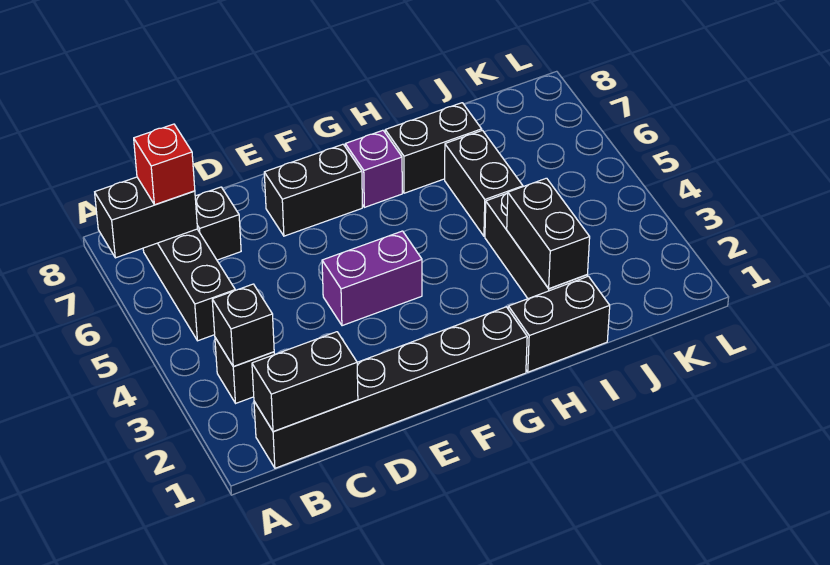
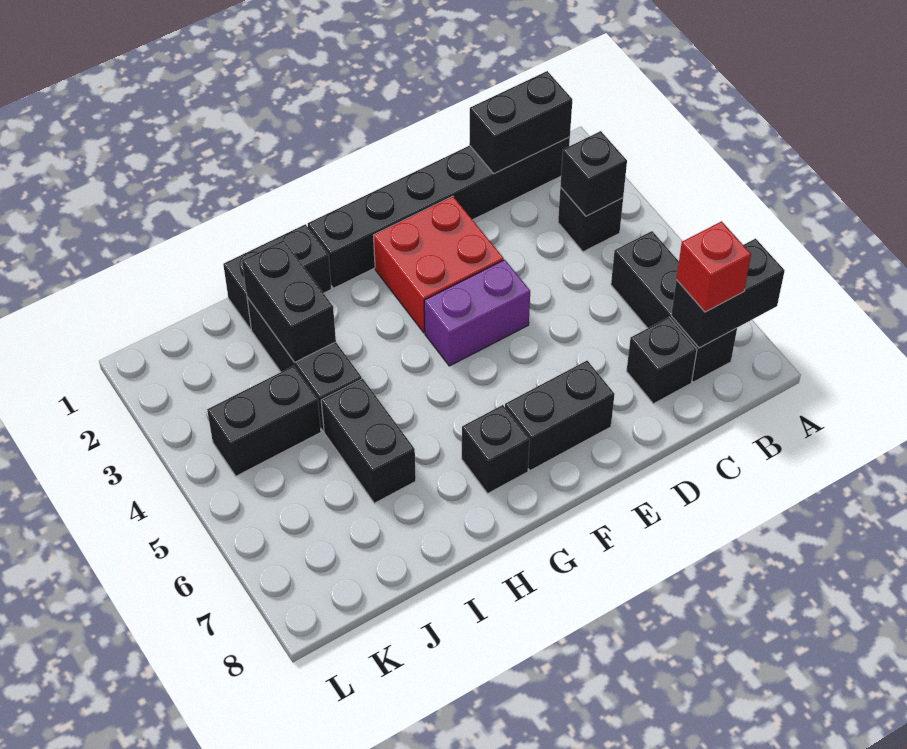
none -> red brick E2:F3 level 1
purple brick G7 level 1 -> black brick G7 level 1
black brick H7:I7 level 1 -> black brick J4:K4 level 1

